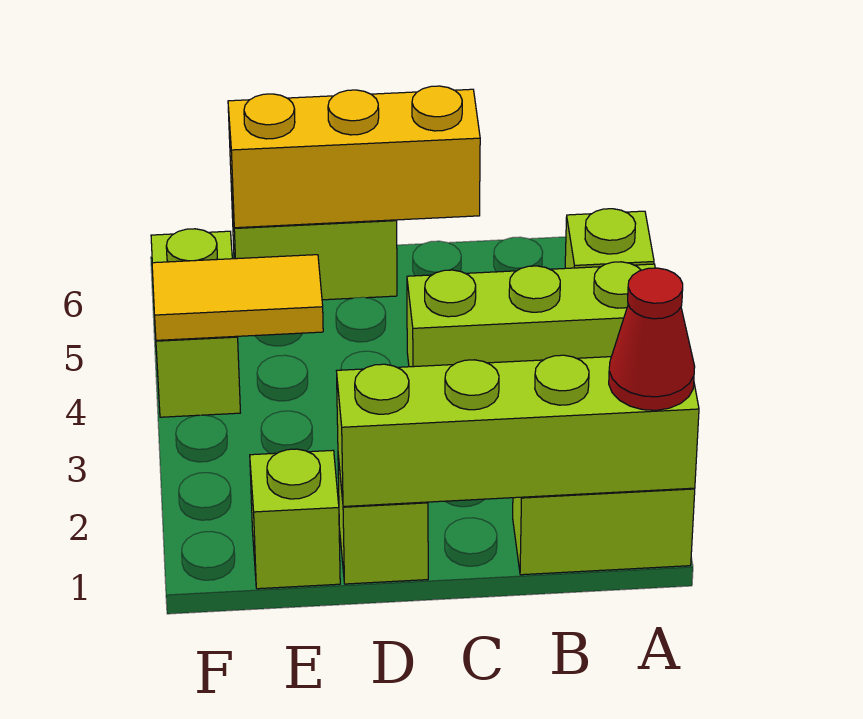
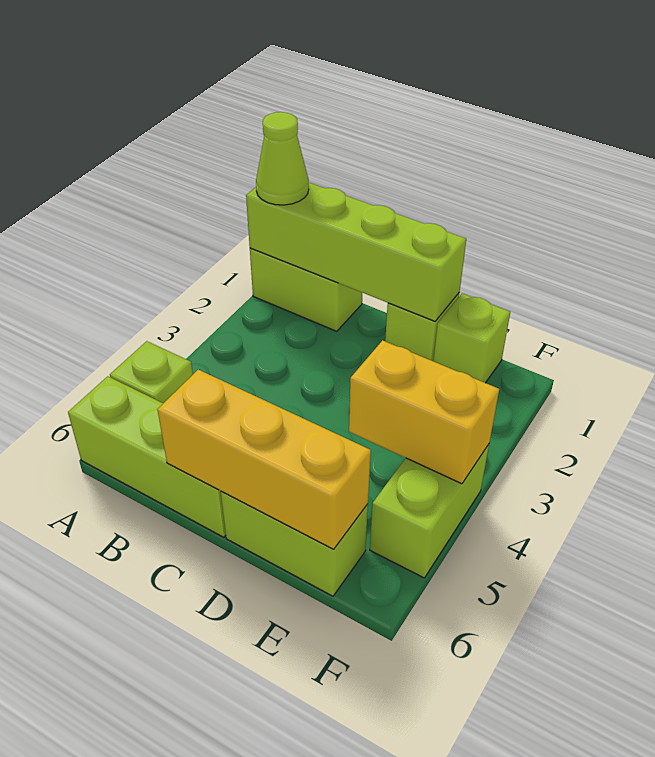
red cone A1 level 3 -> lime cone A1 level 3
lime brick A4:C4 level 1 -> lime brick A6:C6 level 1
yellow tile E4:F4 level 2 -> yellow brick E4:F4 level 2

